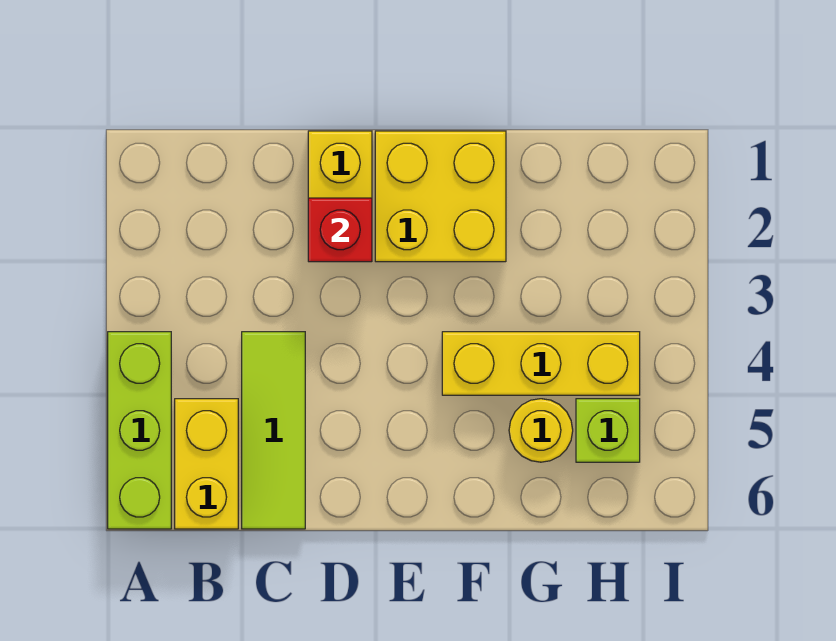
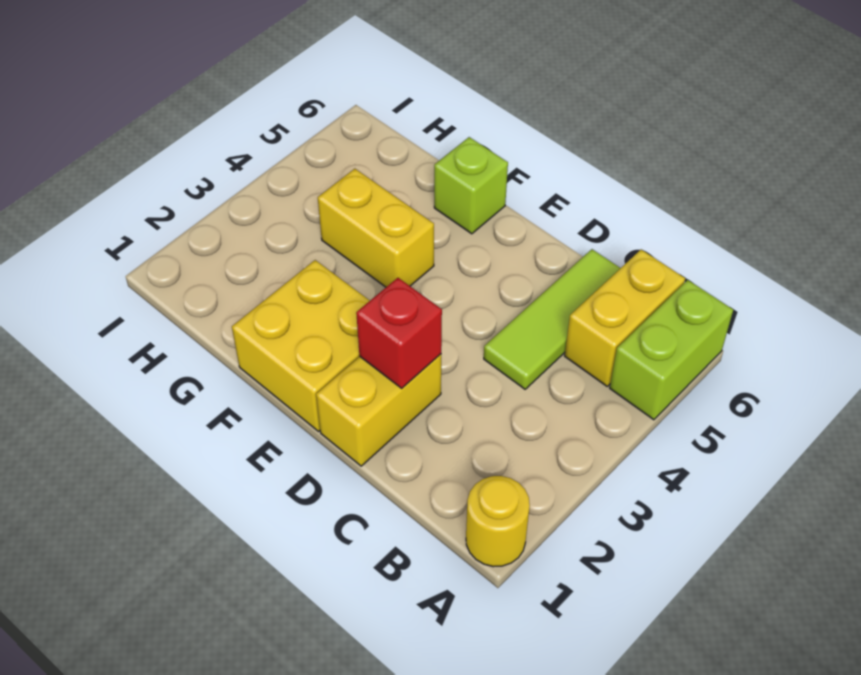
lime brick A4:A6 level 1 -> lime brick A5:A6 level 1
yellow brick F4:H4 level 1 -> yellow brick F4:G4 level 1
yellow round brick G5 level 1 -> yellow round brick A1 level 1
lime brick H5 level 1 -> lime brick F6 level 1

